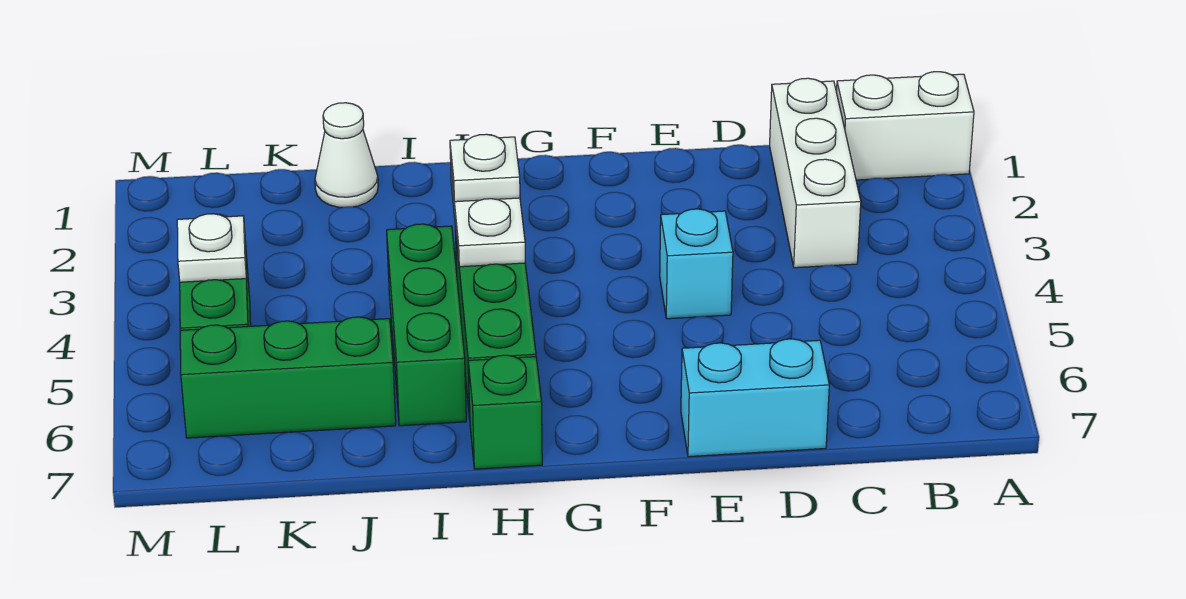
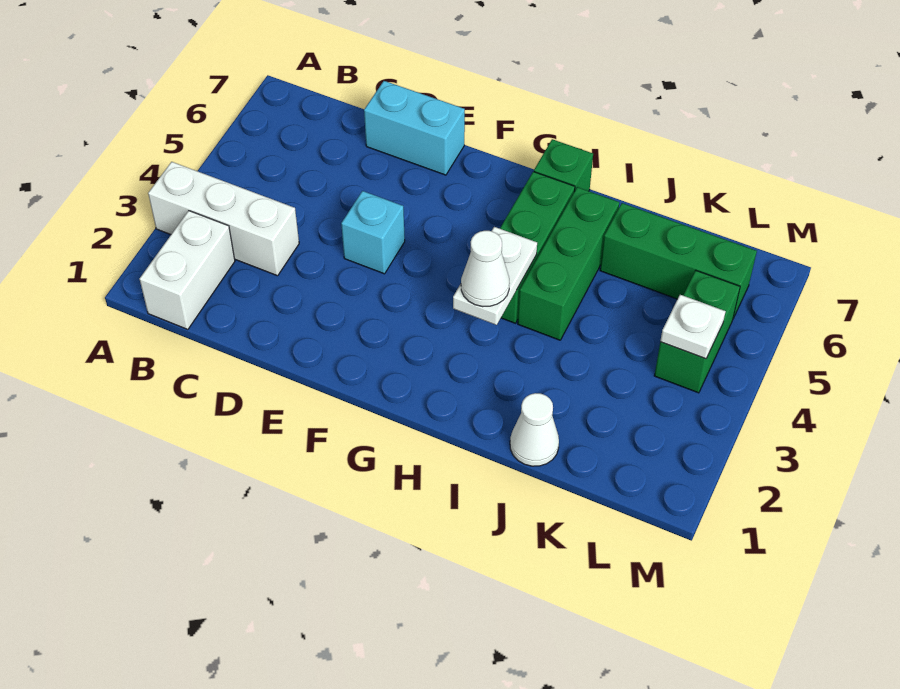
white brick A1:B1 level 1 -> white brick B1:B2 level 1
white brick C1:C3 level 1 -> white brick A3:C3 level 1
white plate H3 level 3 -> white cone H3 level 3

